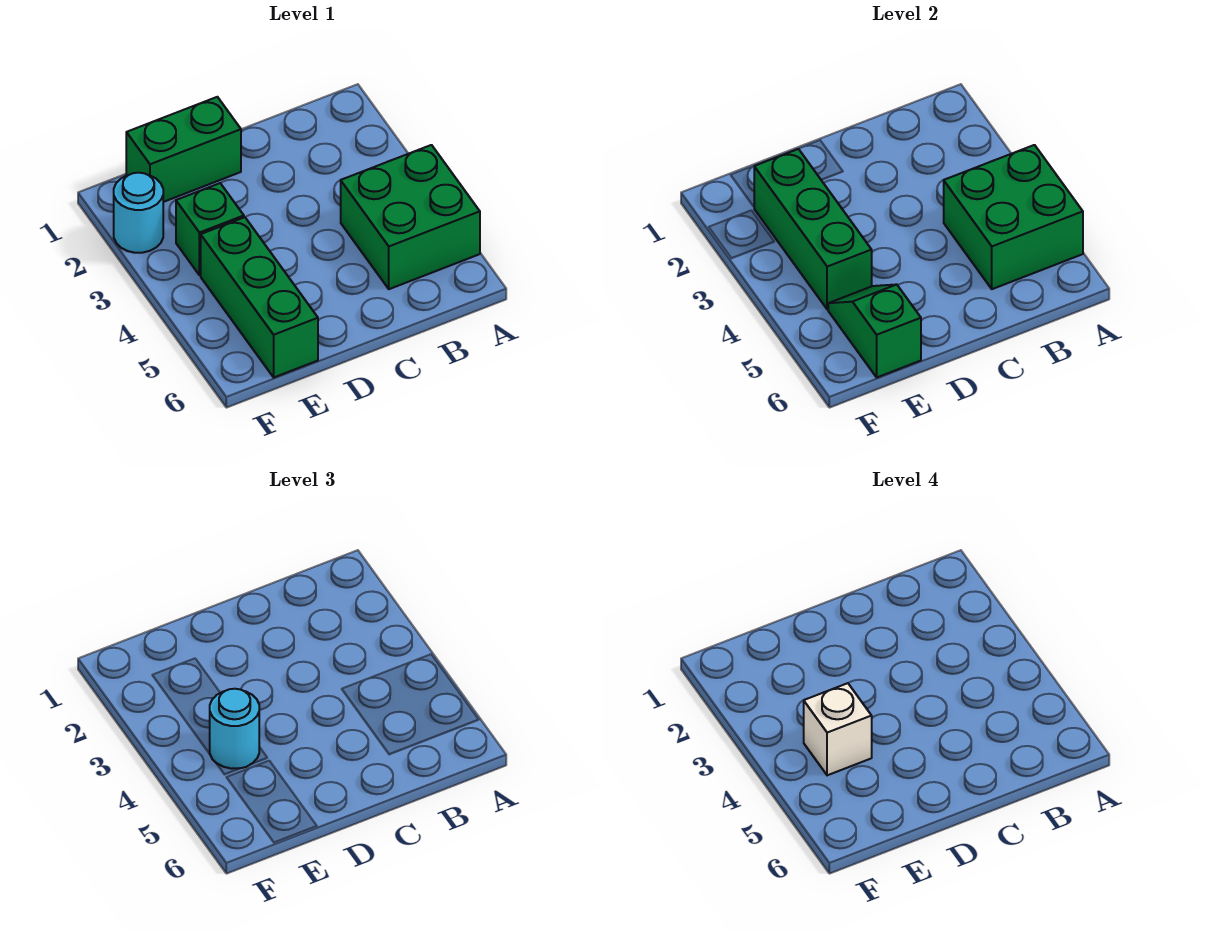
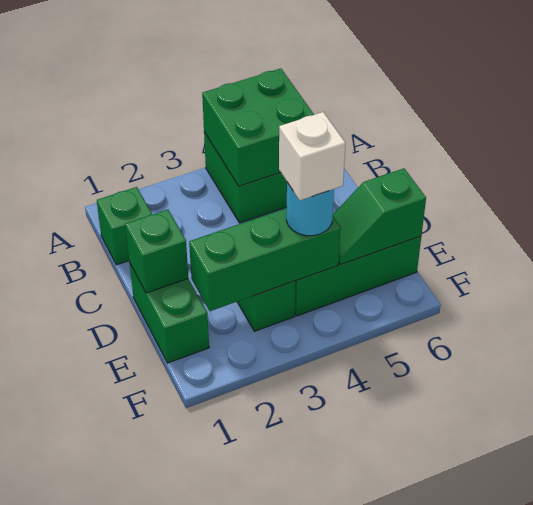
none -> green brick B1 level 1
none -> green brick D1 level 2
cyan round brick F2 level 1 -> none

